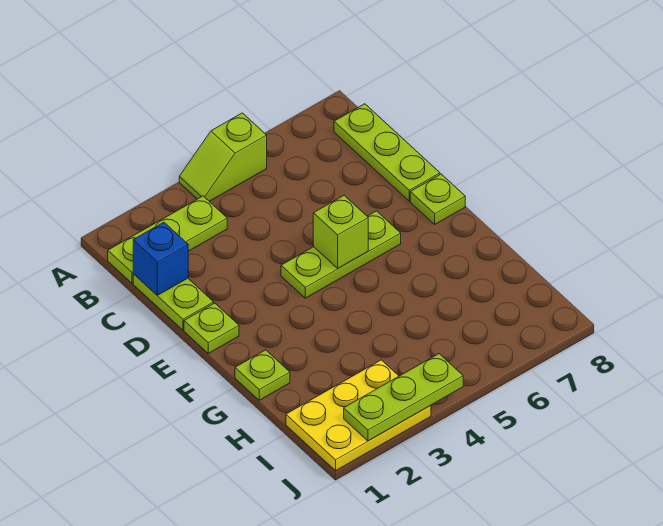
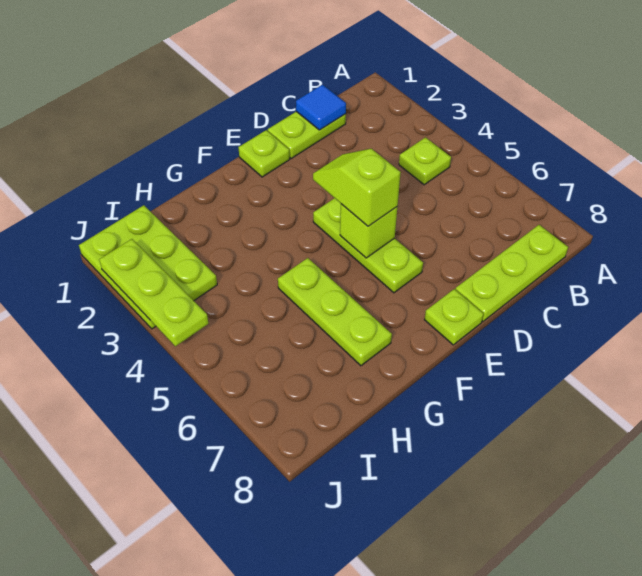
lime slope A4:A5 level 1 top 5 -> lime slope E4:E5 level 3 top 5
lime plate B1:B3 level 1 -> lime plate G5:G7 level 1
blue brick C1 level 2 -> blue tile C1 level 2
lime plate G1 level 1 -> lime plate B4 level 1
yellow plate I1:J3 level 1 -> lime plate I1:J3 level 1

